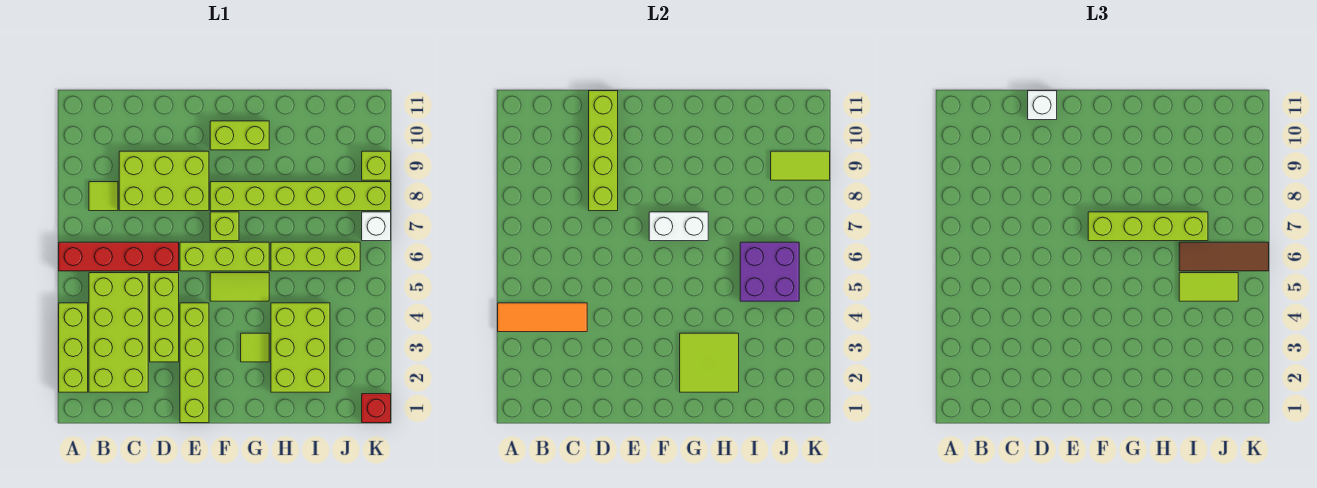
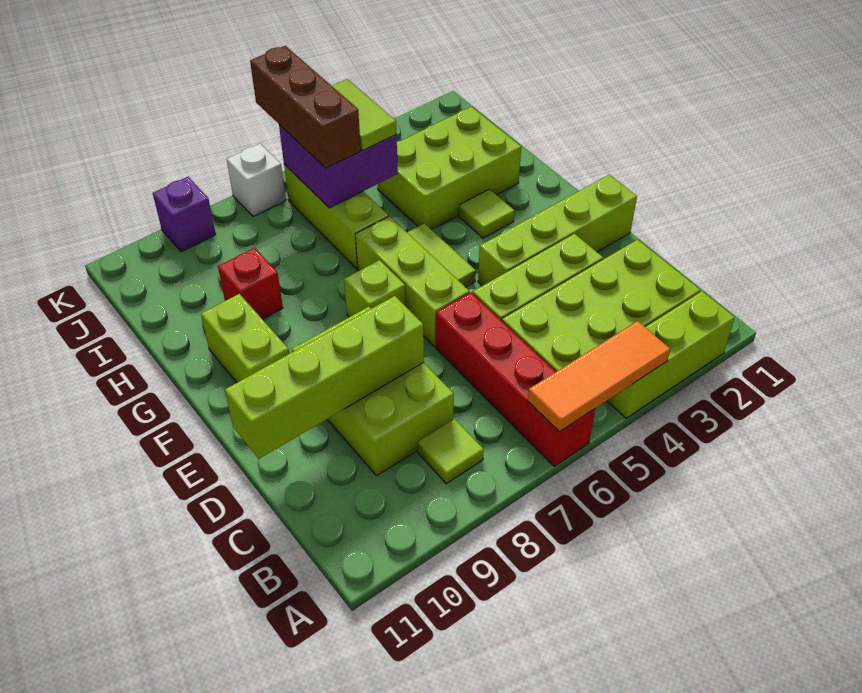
orange tile A4:C4 level 2 -> orange tile A4:A6 level 2
white brick D11 level 3 -> none
white brick F7:G7 level 2 -> none
lime brick F7:I7 level 3 -> none
lime brick F8:K8 level 1 -> none
lime tile G2:H3 level 2 -> none
brown tile I6:K6 level 3 -> brown brick I6:K6 level 3
lime tile J9:K9 level 2 -> none
red brick K1 level 1 -> red brick H9 level 1
lime brick K9 level 1 -> purple brick K9 level 1

